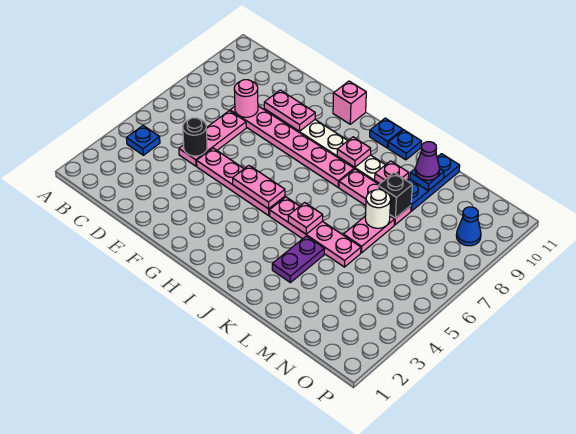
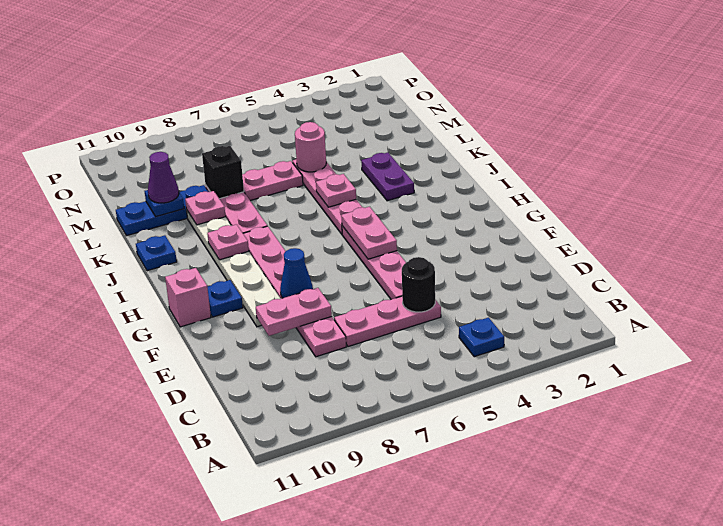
pink round brick D8 level 2 -> pink round brick L5 level 2
pink plate E9:F9 level 2 -> pink plate E8:E9 level 2
blue plate I11 level 1 -> blue plate G10 level 1
purple plate K3:K4 level 1 -> purple plate J3:K3 level 1
white round brick L7 level 2 -> none
blue cone O9 level 1 -> blue cone F8 level 2

